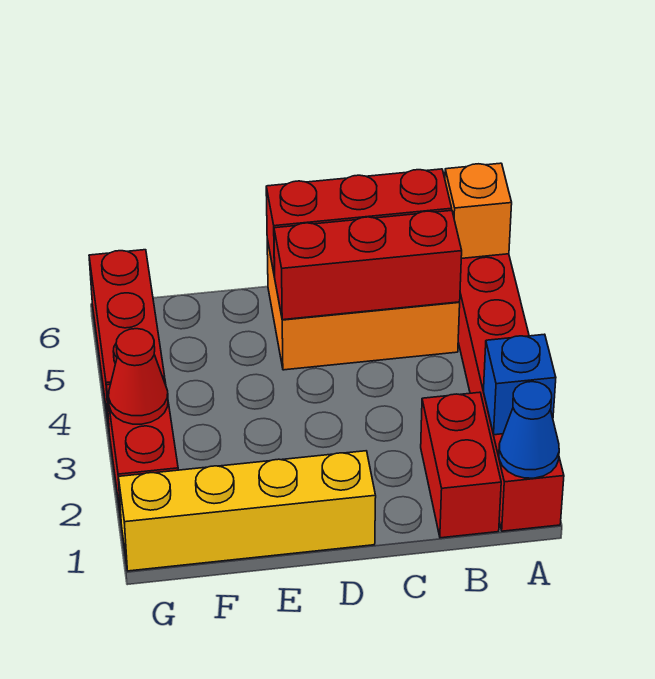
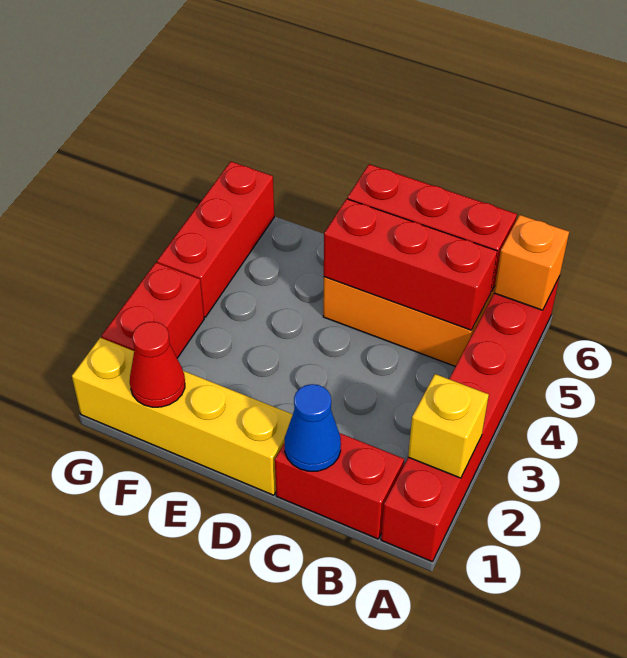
blue cone A1 level 2 -> blue cone C1 level 2
blue brick A2 level 2 -> yellow brick A2 level 2
red brick B1:B2 level 1 -> red brick B1:C1 level 1
red cone G3 level 2 -> red cone F1 level 2

